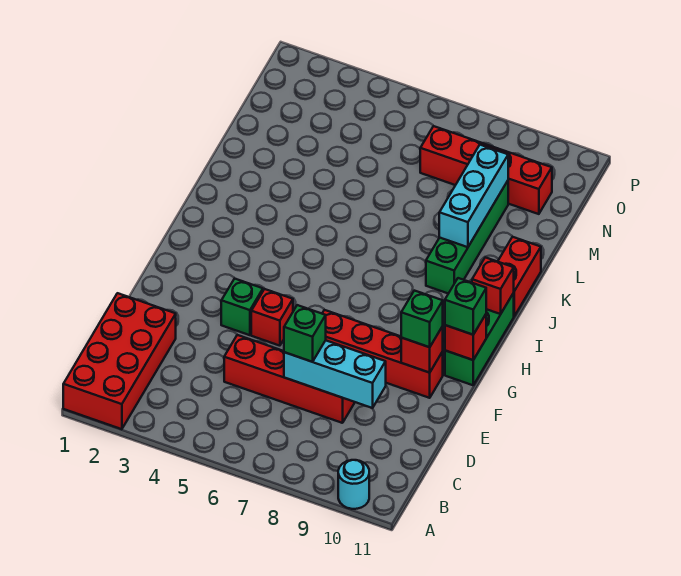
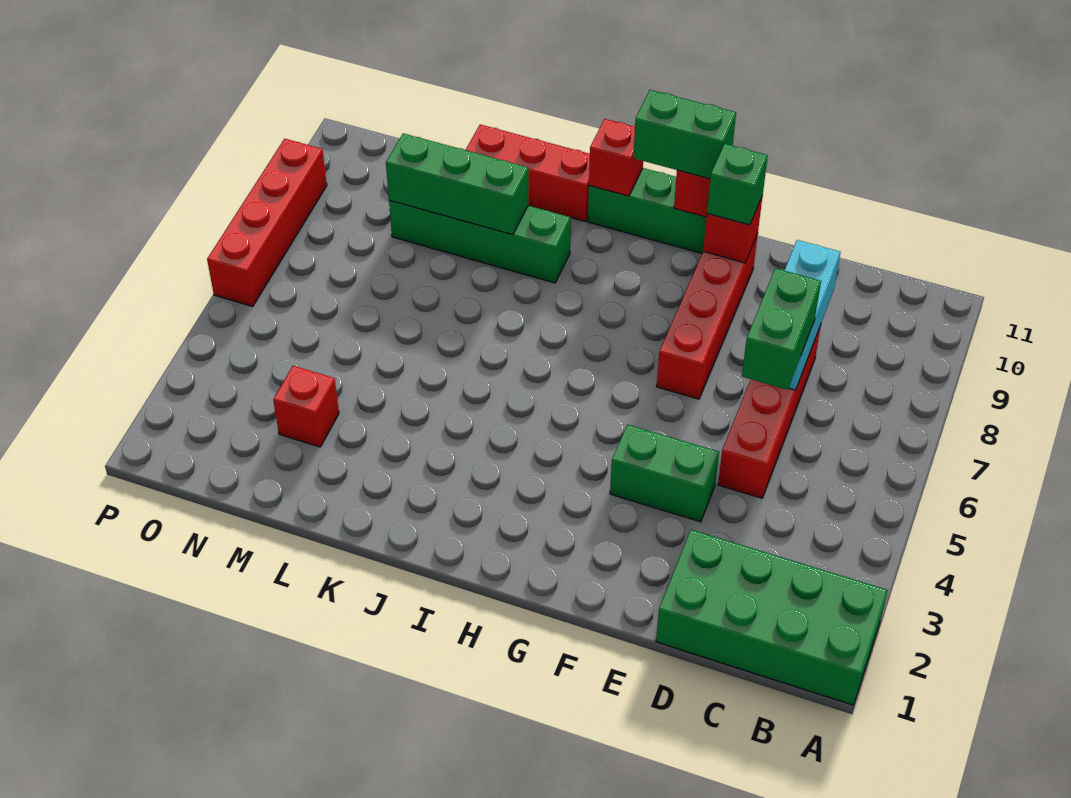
red brick A1:D2 level 1 -> green brick A1:D2 level 1
cyan round brick A10 level 1 -> none
green brick D7 level 3 -> green brick D6:D7 level 3
green brick F4 level 1 -> green brick E4:F4 level 1
red brick F5 level 1 -> red brick M3 level 1
green brick G11 level 3 -> green brick G11:H11 level 3
red brick J11:K11 level 1 -> red brick J11:L11 level 1
cyan brick K9:M9 level 2 -> green brick K9:M9 level 2
red brick N7:N10 level 1 -> red brick P6:P9 level 1

